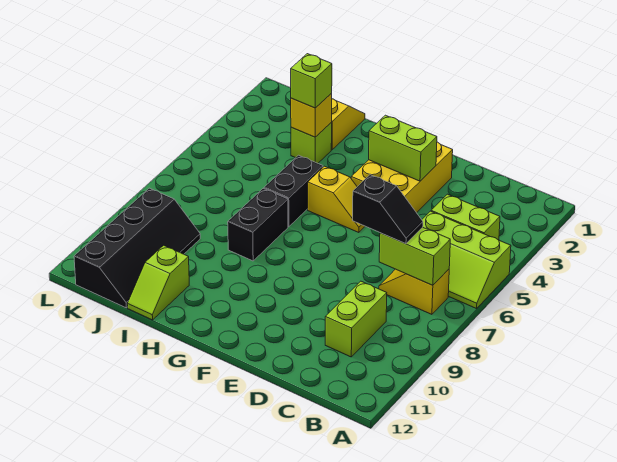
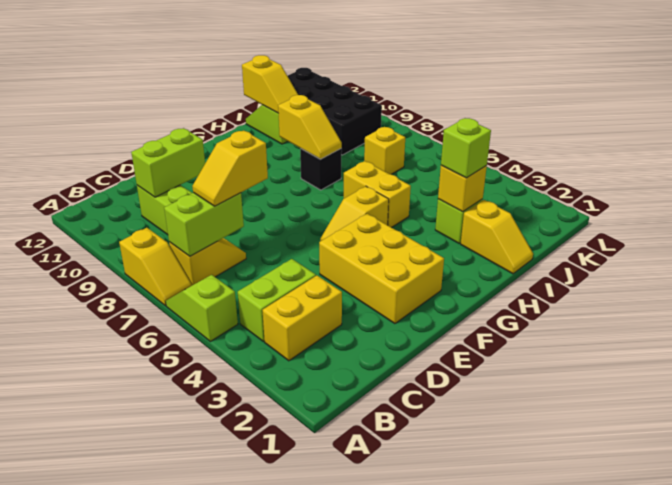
lime slope A5:C6 level 1 top 5 -> lime slope A5:A6 level 1 top 5
none -> yellow slope A7:A8 level 1 top 8
none -> yellow brick B3:C3 level 1
black slope C7:D7 level 3 top D -> yellow slope C7:D7 level 3 top D
lime brick E3:F3 level 2 -> lime brick C10:D10 level 2
black brick H5:H6 level 1 -> yellow brick H5:H6 level 1
black brick H7:H8 level 1 -> black brick H8 level 1
none -> yellow slope H8:H9 level 2 top 9
none -> yellow slope I11:I12 level 2 top 12
none -> yellow brick J7 level 1
black slope J9:K12 level 1 top K -> black brick J9:K12 level 1

